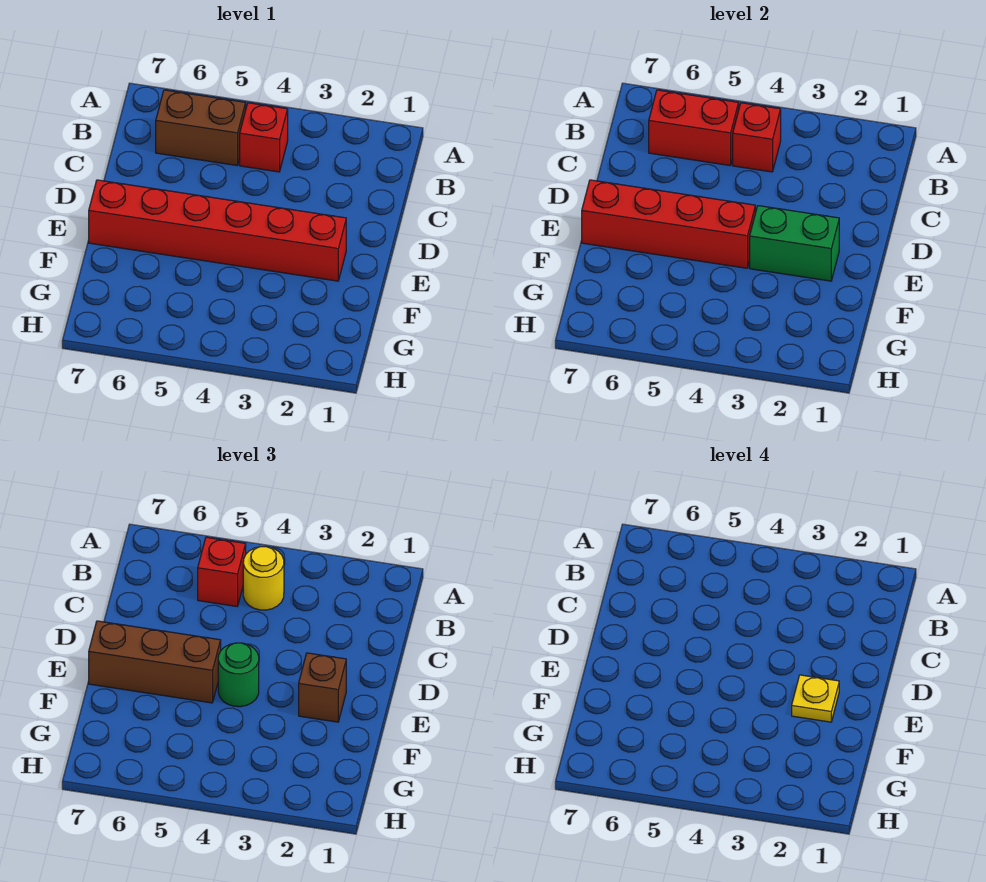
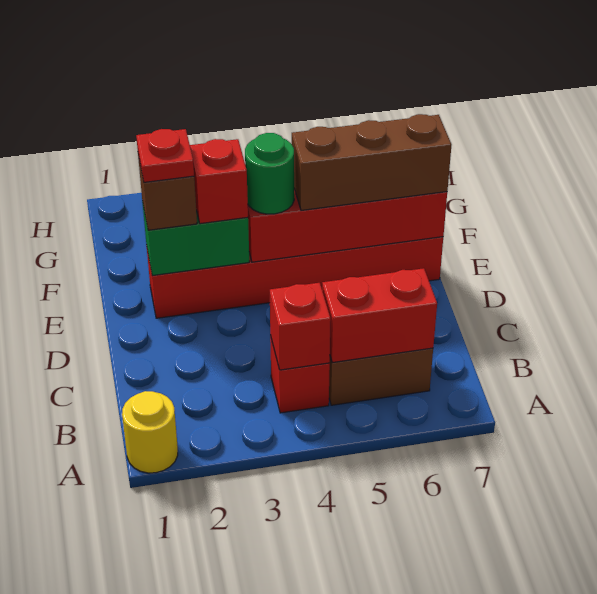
yellow round brick B4 level 3 -> yellow round brick A1 level 1
red brick B5 level 3 -> red brick E3 level 3
yellow plate E2 level 4 -> red plate E2 level 4

